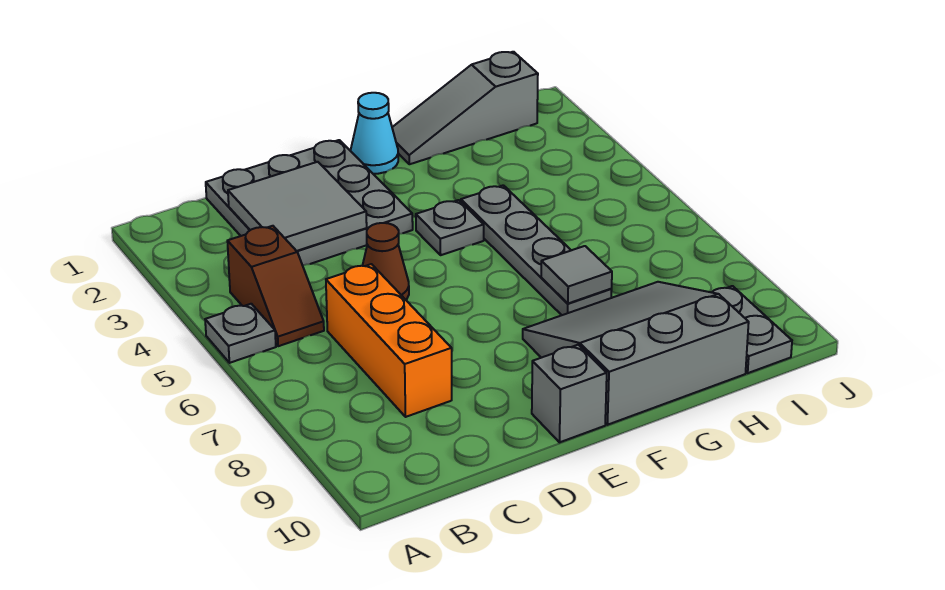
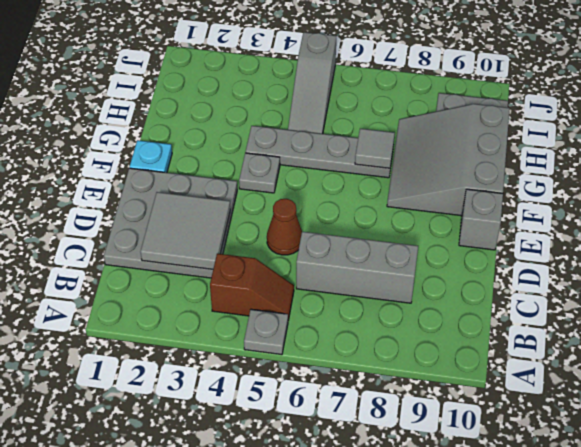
orange brick C6:C8 level 1 -> grey brick C6:C8 level 1
cyan cone F1 level 1 -> cyan plate F1 level 1
grey slope G1:I1 level 1 top I -> grey slope H5:J5 level 1 top J

